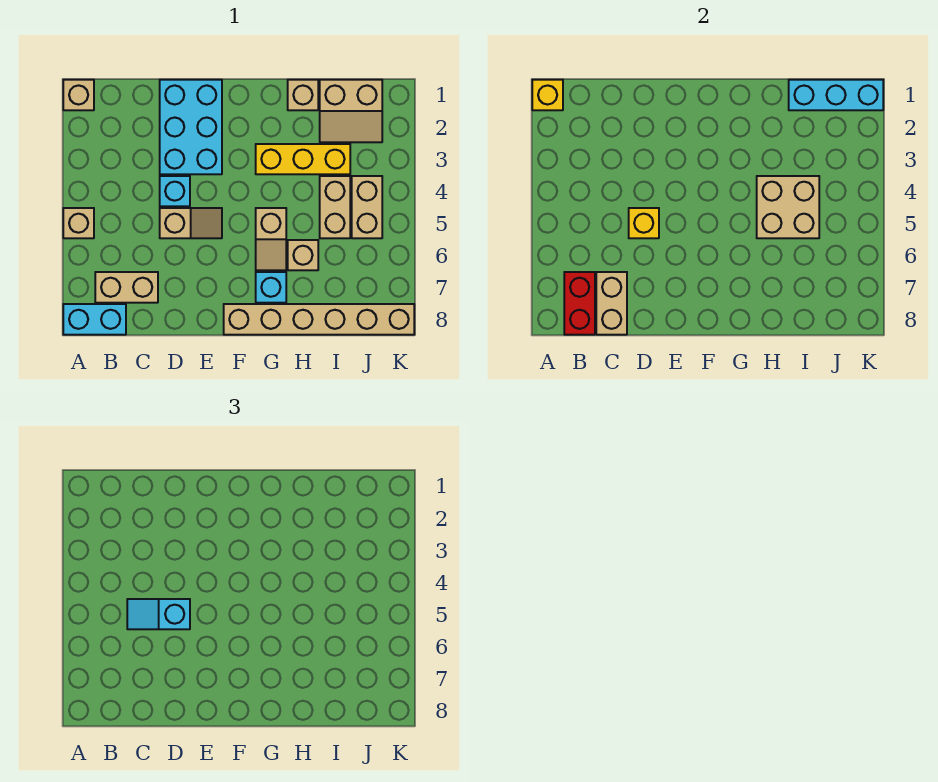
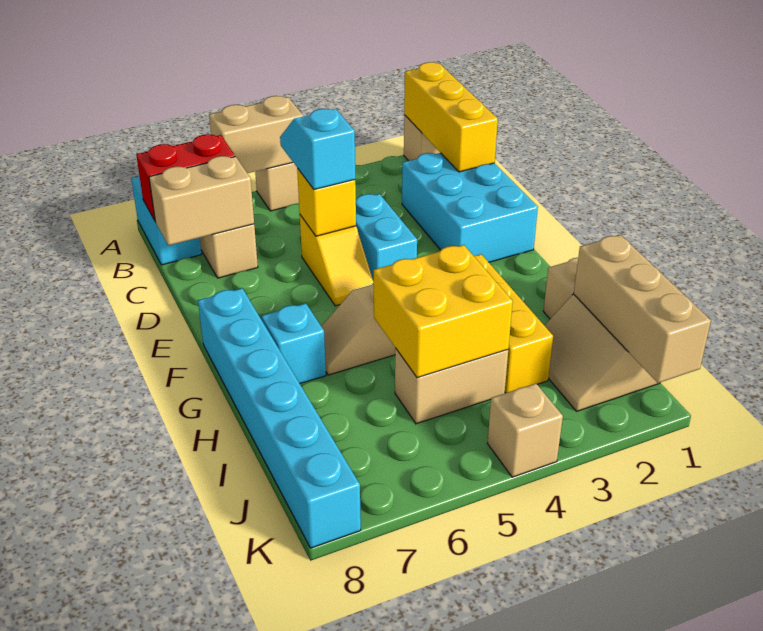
yellow brick A1 level 2 -> yellow brick A1:C1 level 2
cyan brick D1:E3 level 1 -> cyan brick C1:E2 level 1
cyan brick D4 level 1 -> cyan brick D4:E4 level 1
tan slope D5:E5 level 1 top D -> yellow slope D5:E5 level 1 top D
tan brick F8:K8 level 1 -> cyan brick F8:K8 level 1
tan brick H4:I5 level 2 -> yellow brick H4:I5 level 2
tan brick H6 level 1 -> tan brick K4 level 1
cyan brick I1:K1 level 2 -> tan brick I1:K1 level 2
tan brick J4:J5 level 1 -> tan brick A5:A6 level 2

